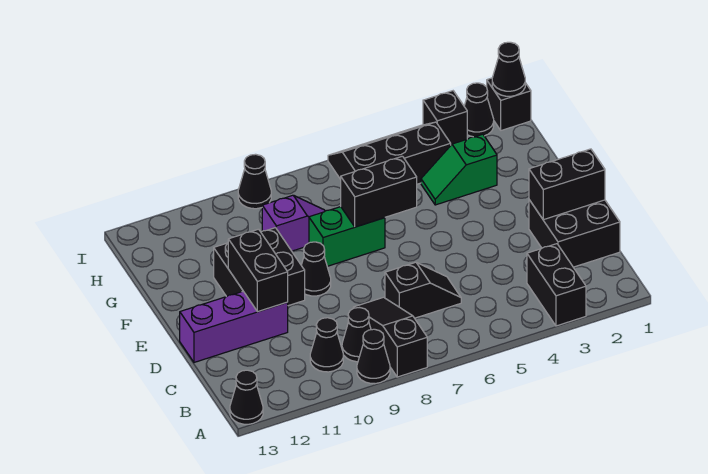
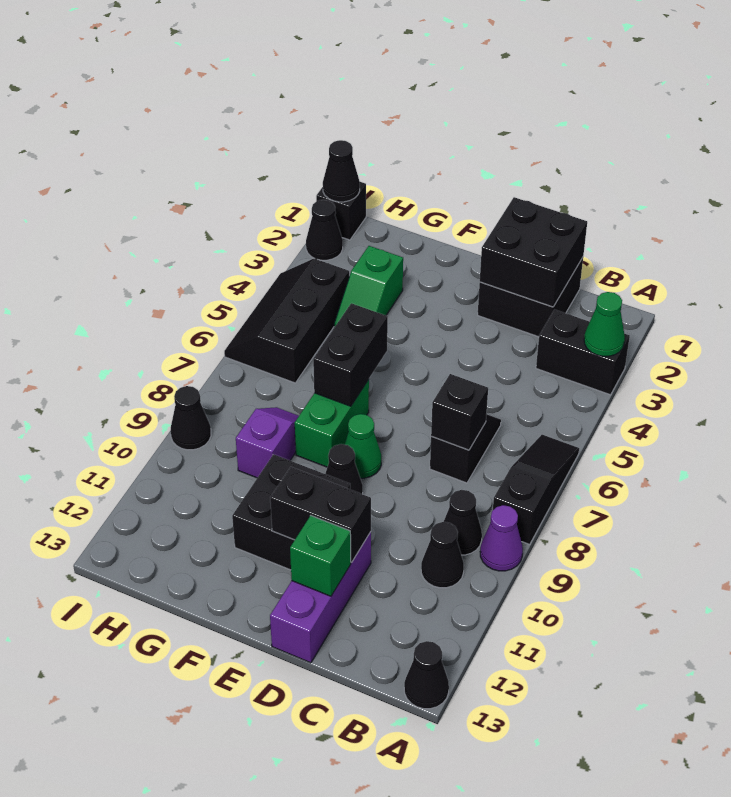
none -> green cone A3 level 2
black slope A8:C8 level 1 top A -> black slope A6:A8 level 1 top 8
black cone A9 level 1 -> purple cone A9 level 1
black brick D1:D2 level 2 -> black brick C1:D2 level 2
none -> green brick D12 level 2
none -> green cone E8 level 1
black brick I3 level 1 -> black brick C7 level 2

